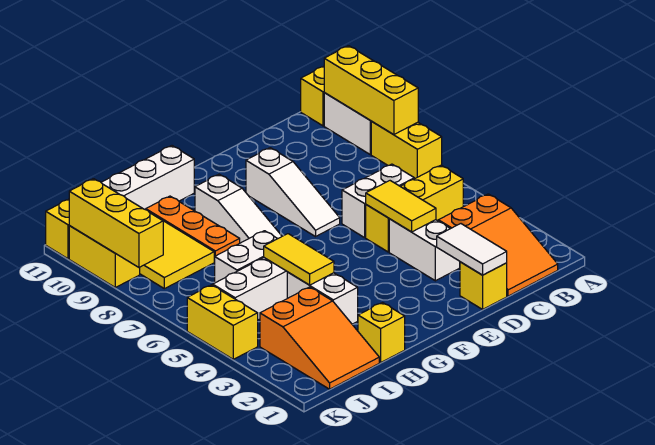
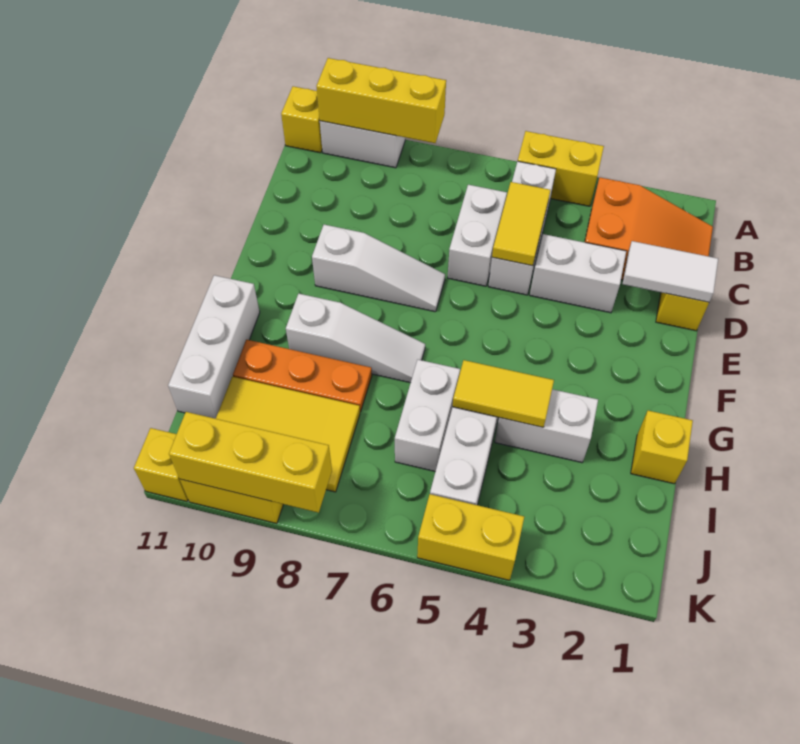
yellow brick A7:A8 level 1 -> yellow brick A4:A5 level 1
yellow brick B5:D5 level 1 -> white brick B5:D5 level 1
yellow tile D4:D5 level 2 -> yellow tile C5:D5 level 2
orange slope I1:J3 level 1 top 3 -> none

